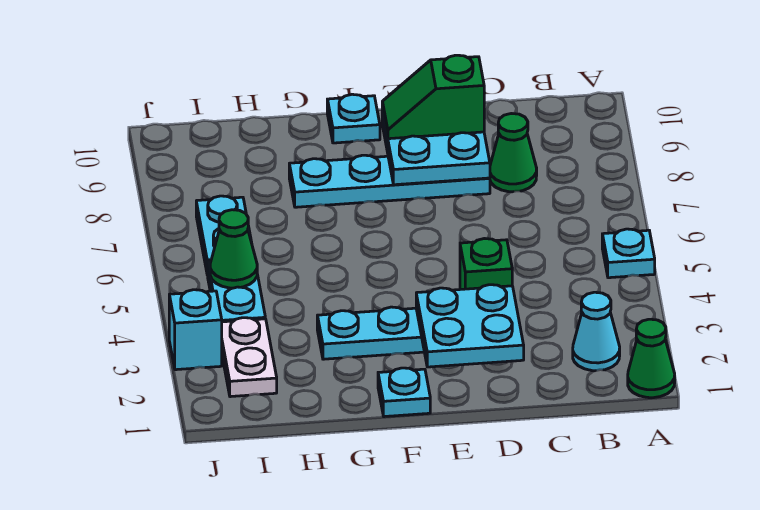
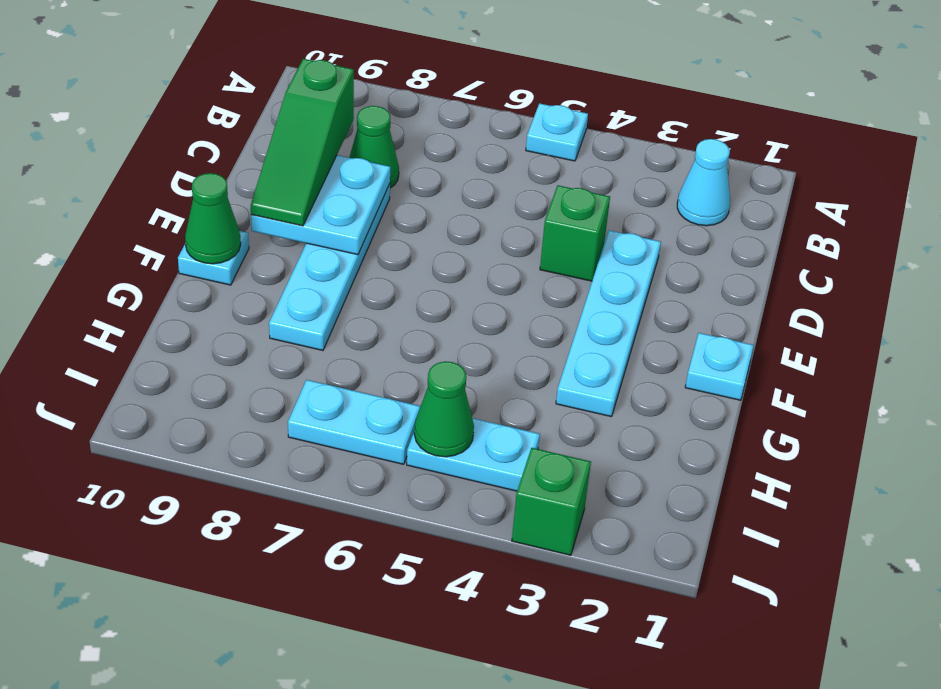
green cone A1 level 1 -> green cone F10 level 2
cyan plate D2:E3 level 2 -> none
green slope D9:E9 level 3 top D -> green slope C9:E9 level 3 top C
white plate I2:I3 level 1 -> none
cyan brick J3 level 1 -> green brick J3 level 1

